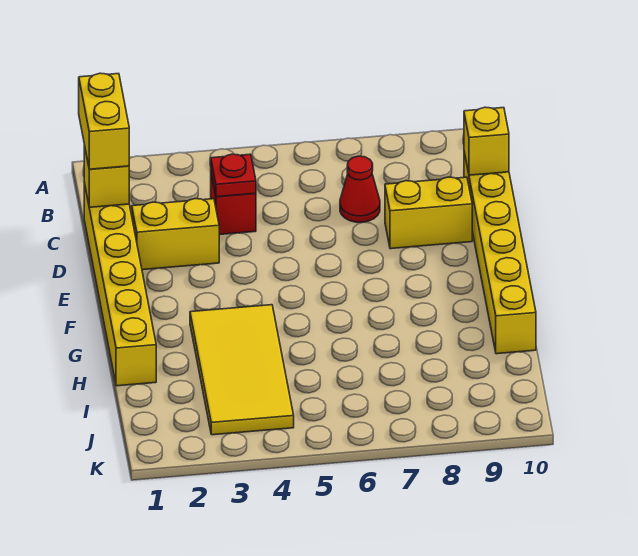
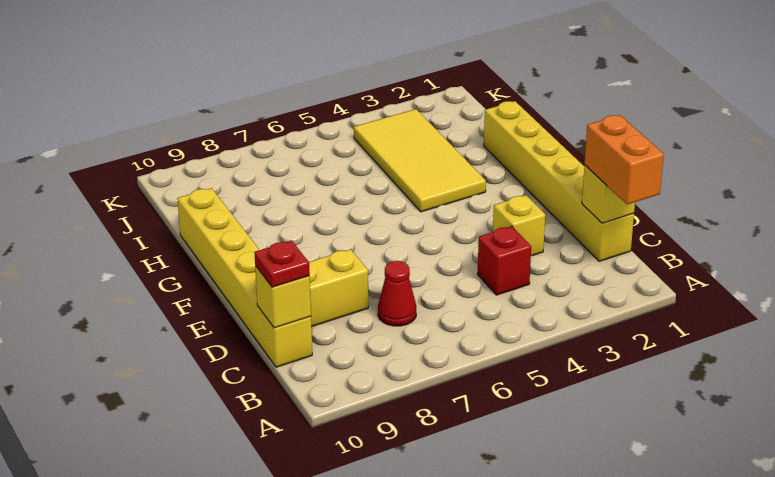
yellow brick B1:C1 level 3 -> orange brick B1:C1 level 3
red plate C4 level 2 -> red plate C10 level 3
yellow brick D2:D3 level 1 -> yellow brick D3 level 1

